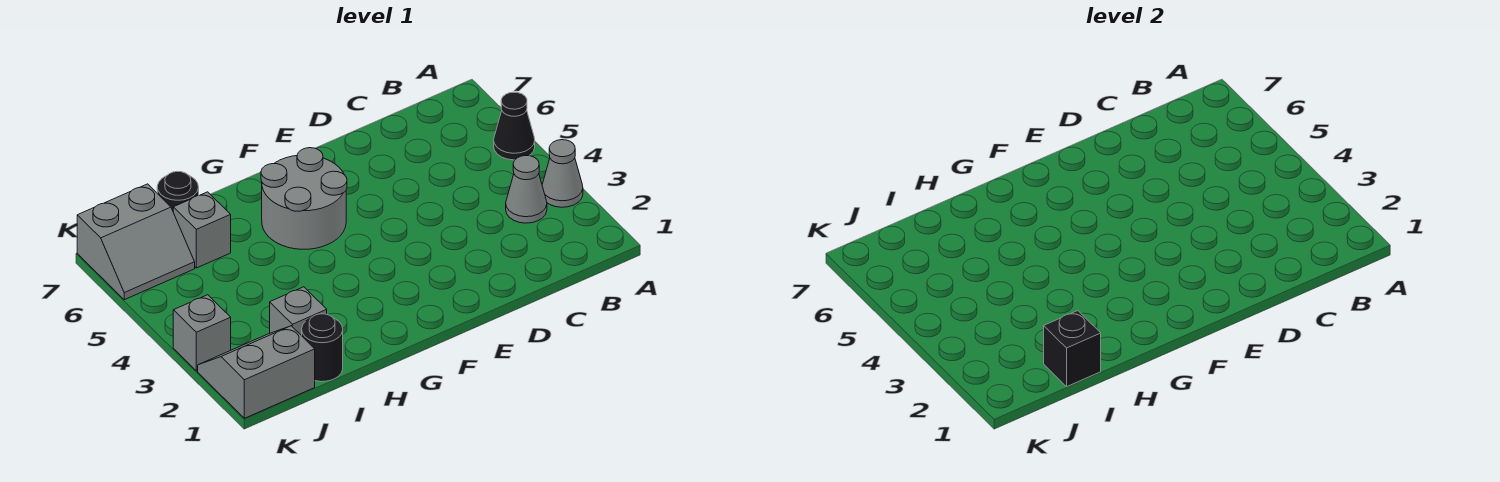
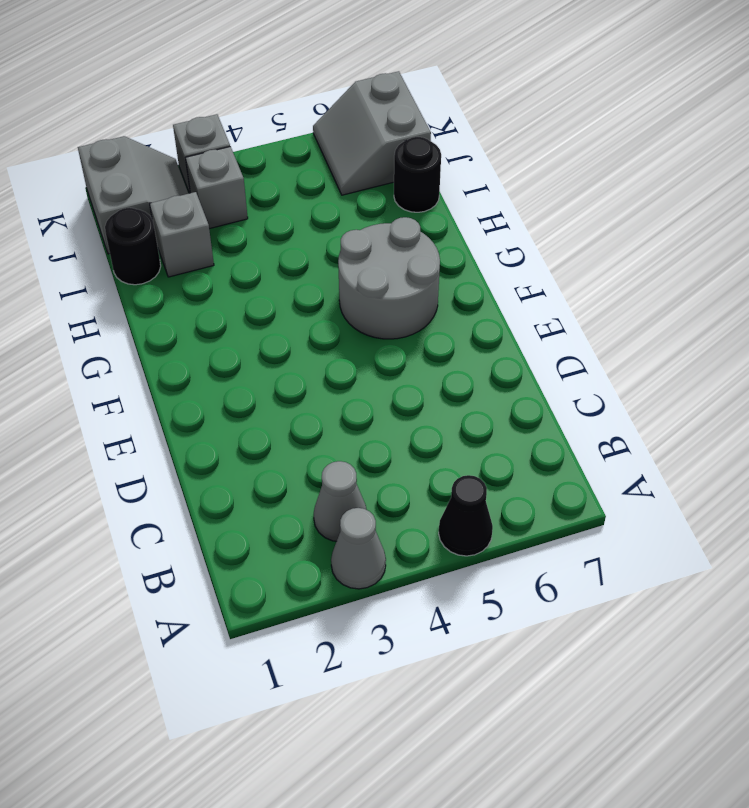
black brick I1 level 2 -> none
grey brick I6 level 1 -> grey brick J3 level 1

